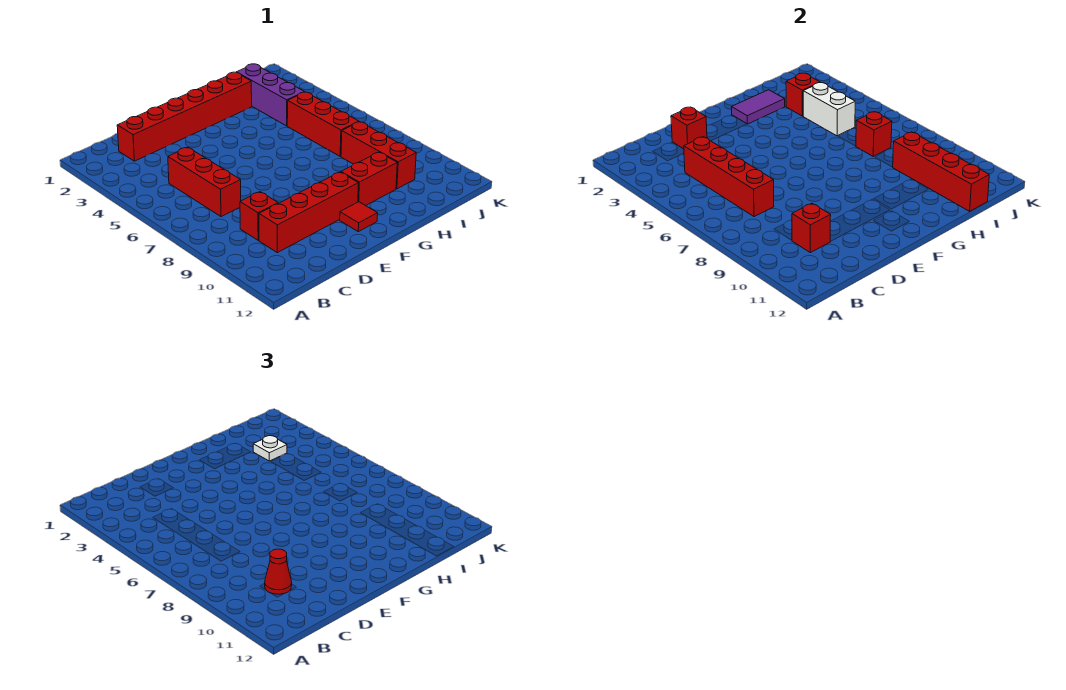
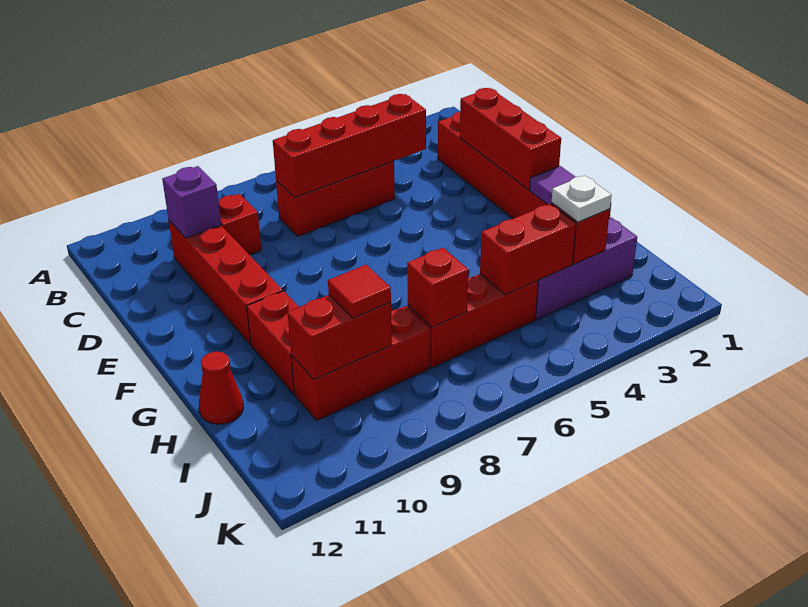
red brick C10 level 2 -> purple brick C10 level 2
red cone C10 level 3 -> red cone H12 level 1
red brick D2 level 2 -> red brick D2:F2 level 2
red tile F11 level 1 -> red tile I9 level 3
white brick I4:I5 level 2 -> red brick I4:I5 level 2
red brick I9:I12 level 2 -> red brick I9:I10 level 2

